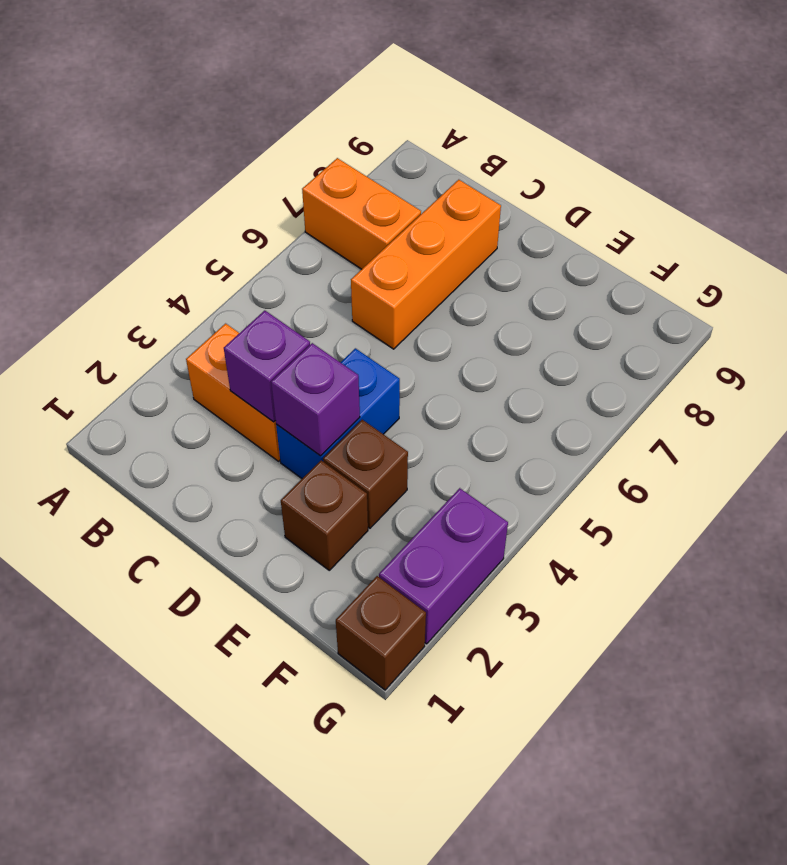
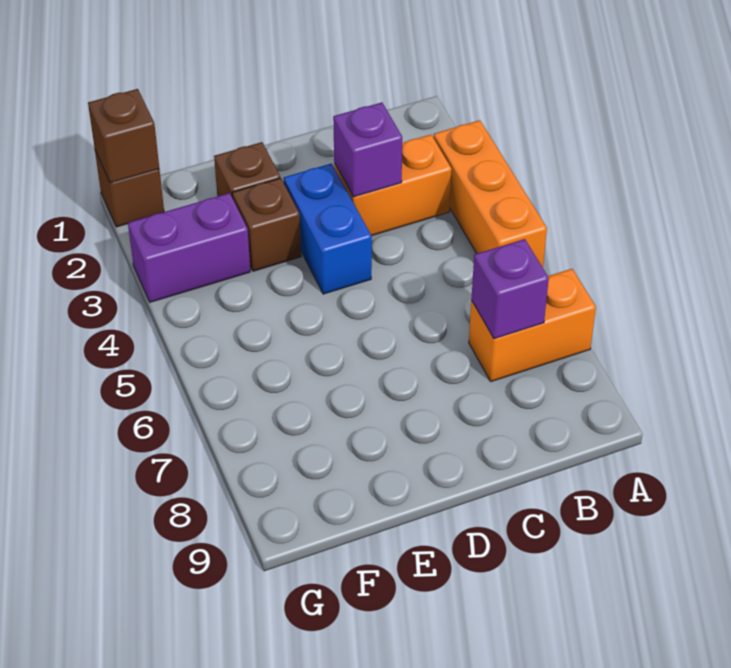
orange brick C6:C8 level 1 -> orange brick A3:A5 level 1
purple brick D3 level 2 -> purple brick B7 level 2
none -> brown brick G1 level 2
purple brick G2:G3 level 1 -> purple brick F3:G3 level 1

